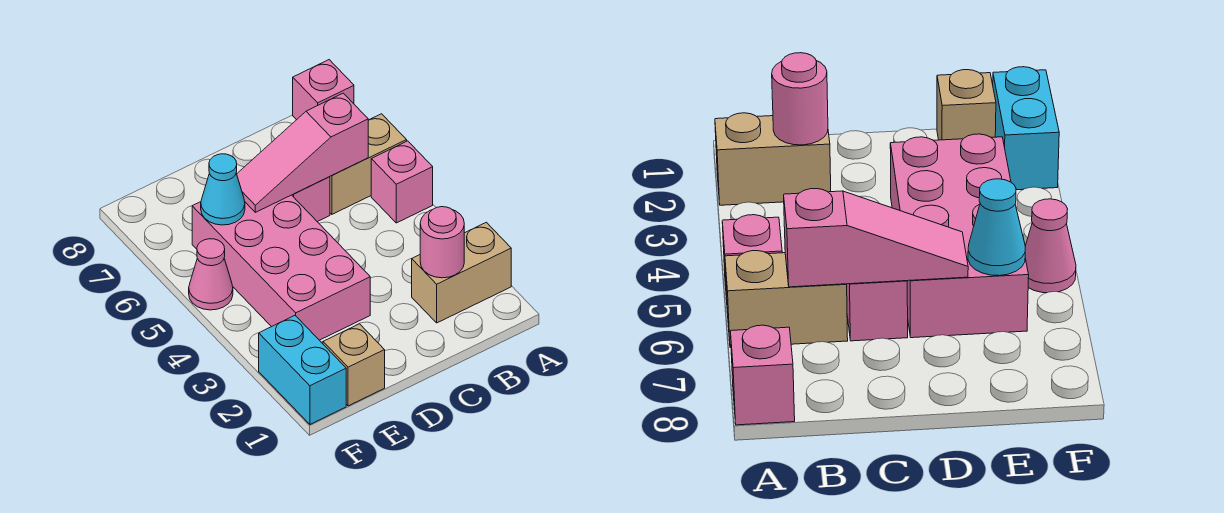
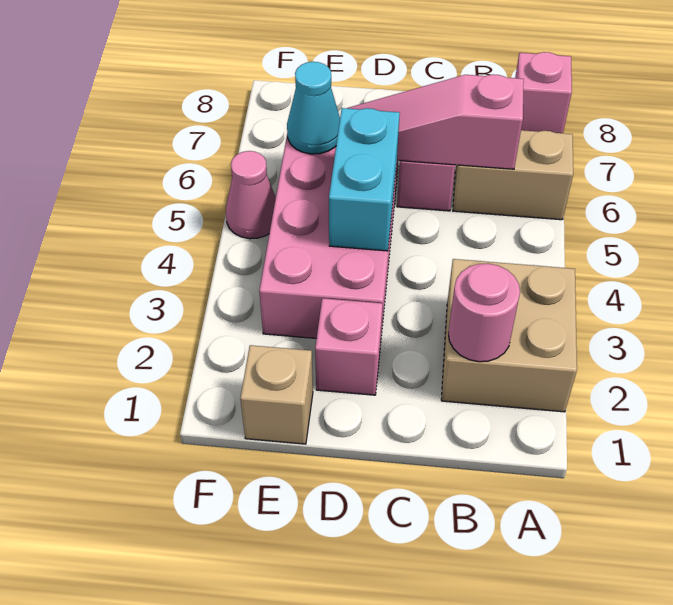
tan brick A2:B2 level 1 -> tan brick A2:B3 level 1
pink brick A5 level 1 -> pink brick D2 level 1
cyan brick F1:F2 level 1 -> cyan brick D4:D5 level 2

